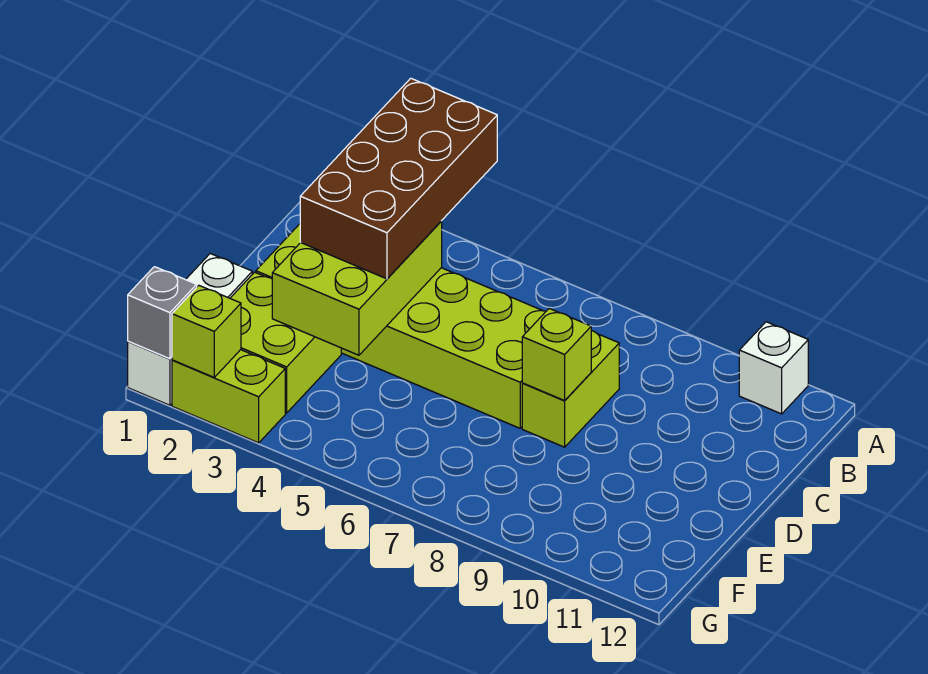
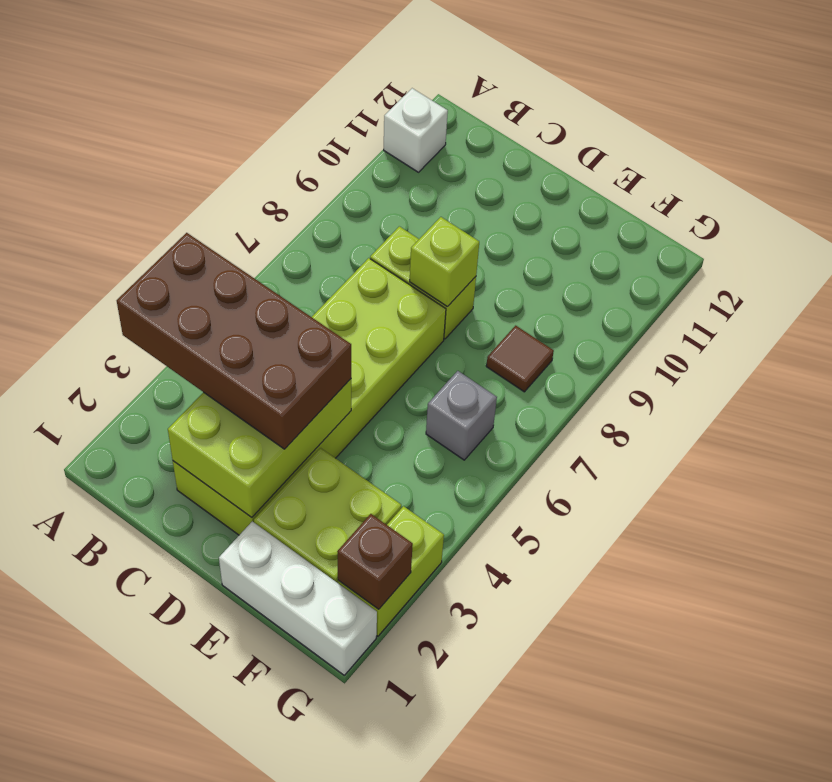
lime brick C3:E4 level 2 -> lime brick C2:D4 level 2
none -> brown tile F8 level 1
grey brick G1 level 2 -> grey brick F6 level 1
lime brick G2 level 2 -> brown brick G2 level 2

